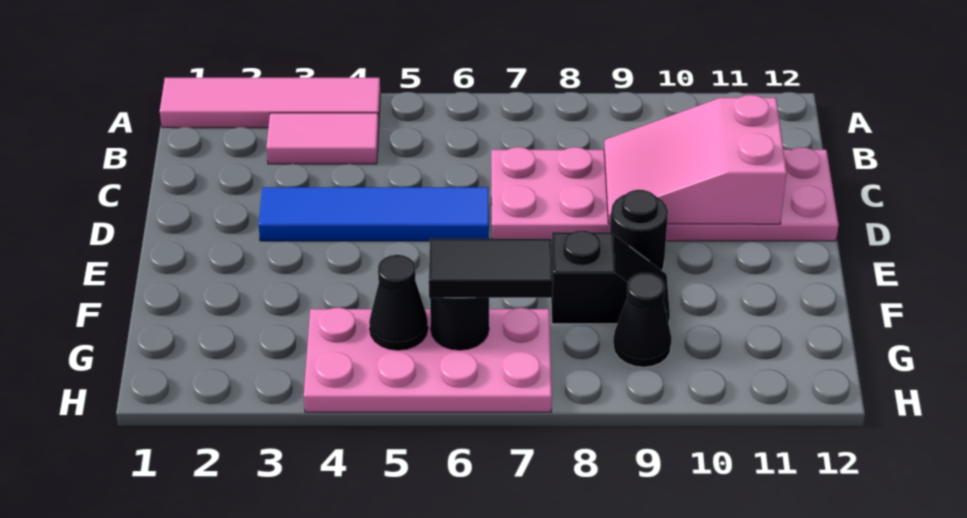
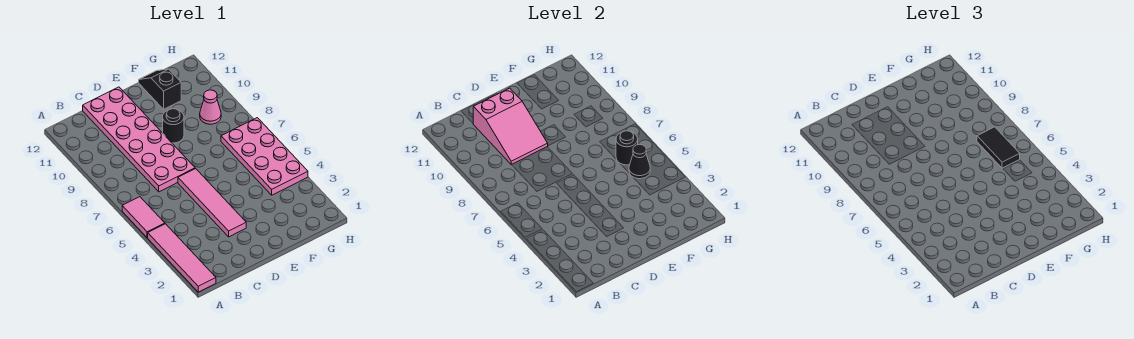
pink tile B3:B4 level 1 -> pink tile A5:A6 level 1
blue tile D3:D6 level 1 -> pink tile D3:D6 level 1
black slope F8:F9 level 1 top 8 -> black slope F11:F12 level 1 top 11
black cone G9 level 1 -> pink cone G9 level 1

